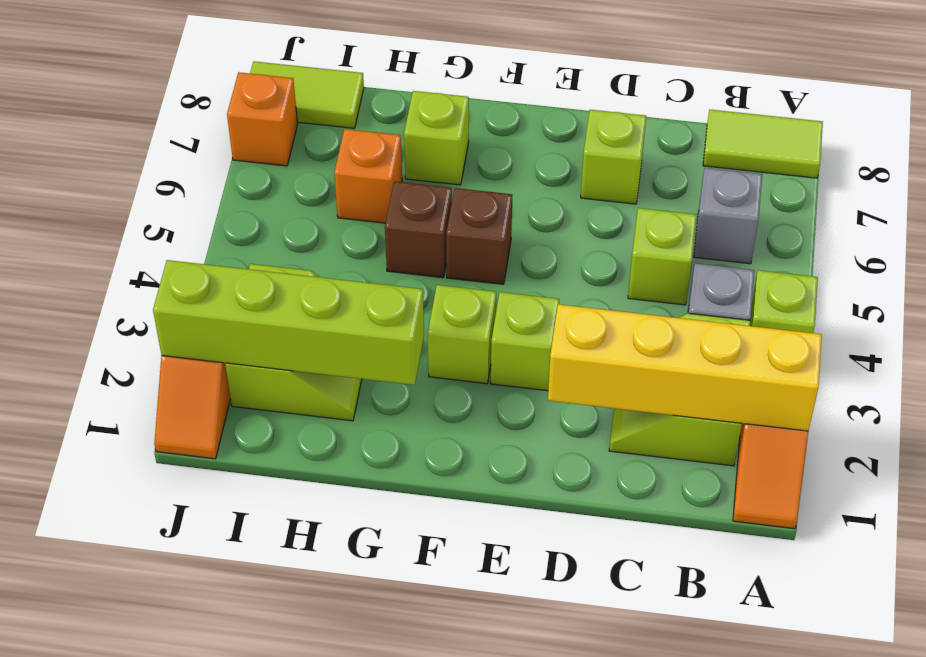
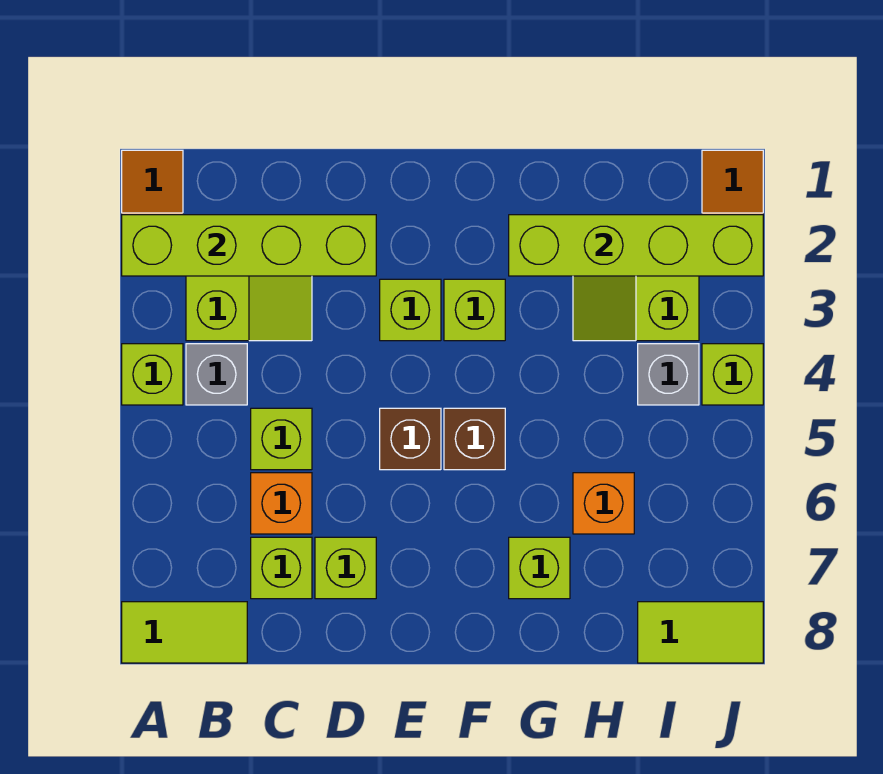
yellow brick A2:D2 level 2 -> lime brick A2:D2 level 2
grey brick B6 level 1 -> grey brick I4 level 1
none -> lime brick C7 level 1
brown brick G5 level 1 -> brown brick E5 level 1
none -> lime brick J4 level 1
orange brick J7 level 1 -> orange brick C6 level 1

